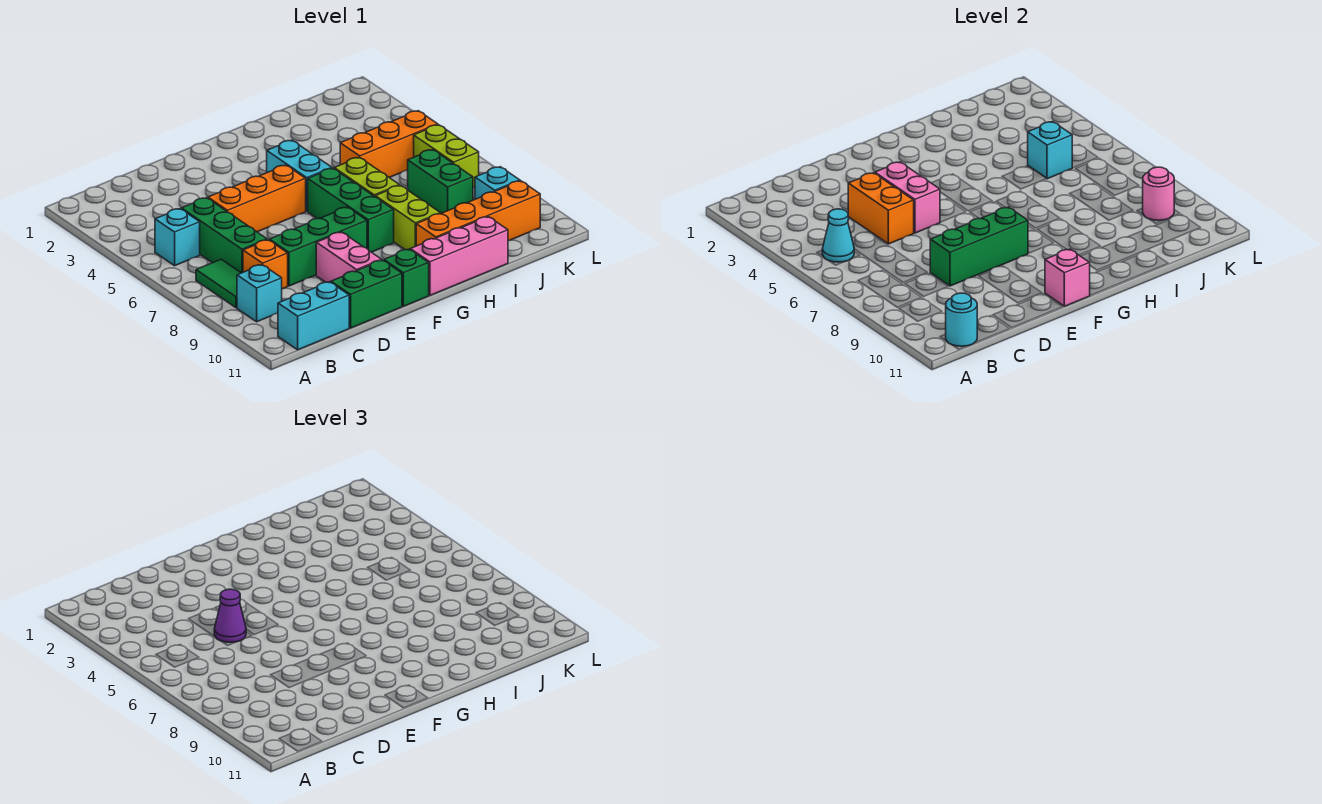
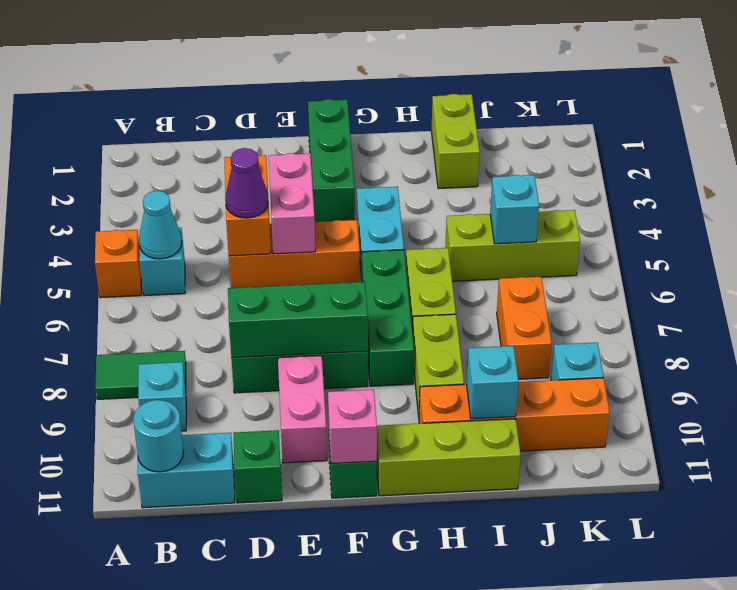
green tile B7:B8 level 1 -> green tile A8:B8 level 1
green brick C5:C7 level 1 -> green brick F1:F3 level 1
orange brick C8 level 1 -> orange brick A5 level 1
green brick D11:E11 level 1 -> green brick D11 level 1
pink brick G11:I11 level 1 -> lime brick G11:I11 level 1
orange brick I5:K5 level 1 -> lime brick I5:K5 level 1
none -> cyan brick I10 level 2
green brick J7:J8 level 1 -> orange brick J7:J8 level 1
lime brick K6:K7 level 1 -> lime brick I1:I2 level 1
pink round brick K9 level 2 -> none

